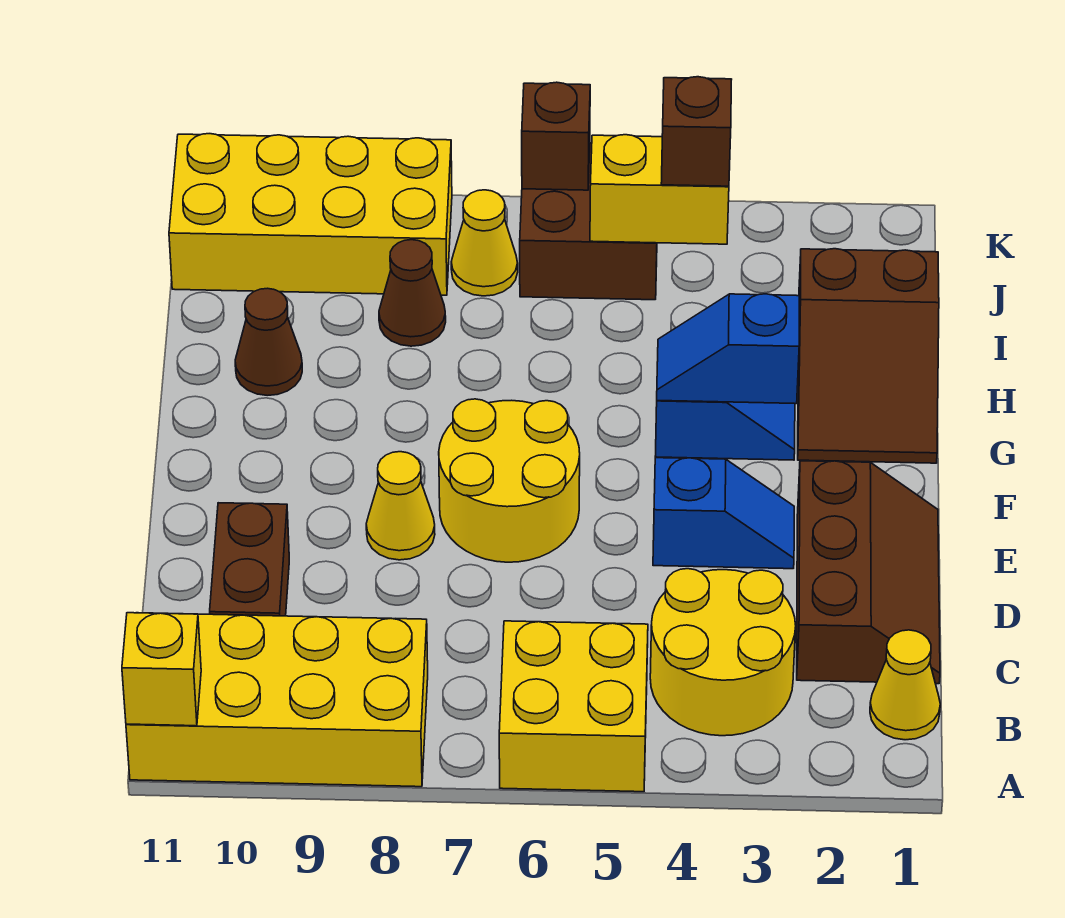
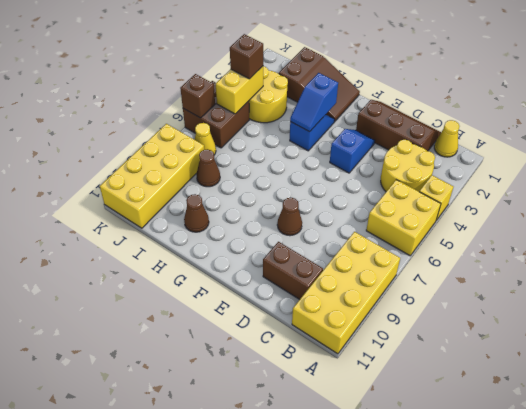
yellow brick A11 level 2 -> yellow brick A4 level 1
yellow round brick E6:F7 level 1 -> yellow round brick I3:J4 level 1
yellow cone E8 level 1 -> brown cone E8 level 1

